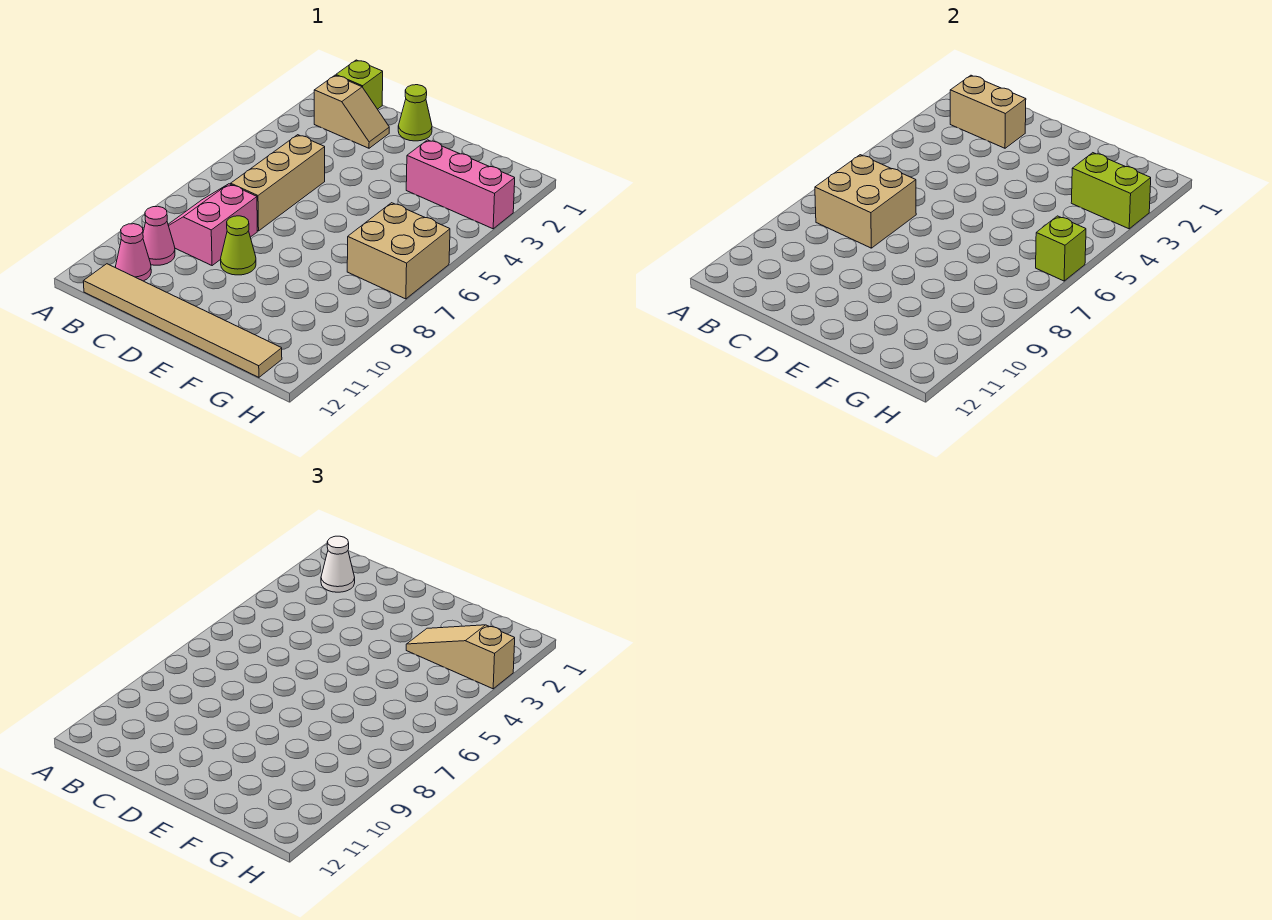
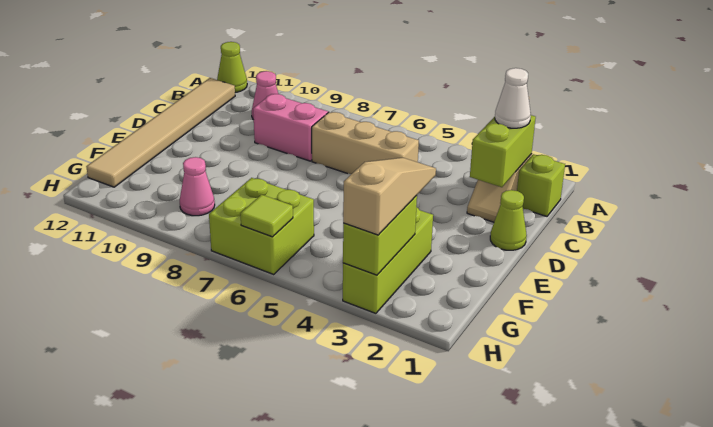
tan brick B2:C2 level 2 -> lime brick B2:C2 level 2
tan brick B7:C8 level 2 -> none
pink cone B11 level 1 -> pink cone G9 level 1
lime cone D9 level 1 -> lime cone A12 level 1
pink brick F3:H3 level 1 -> lime brick F3:H3 level 1
tan brick G6:H7 level 1 -> lime brick G6:H7 level 1
lime brick H6 level 2 -> lime tile H6 level 2

